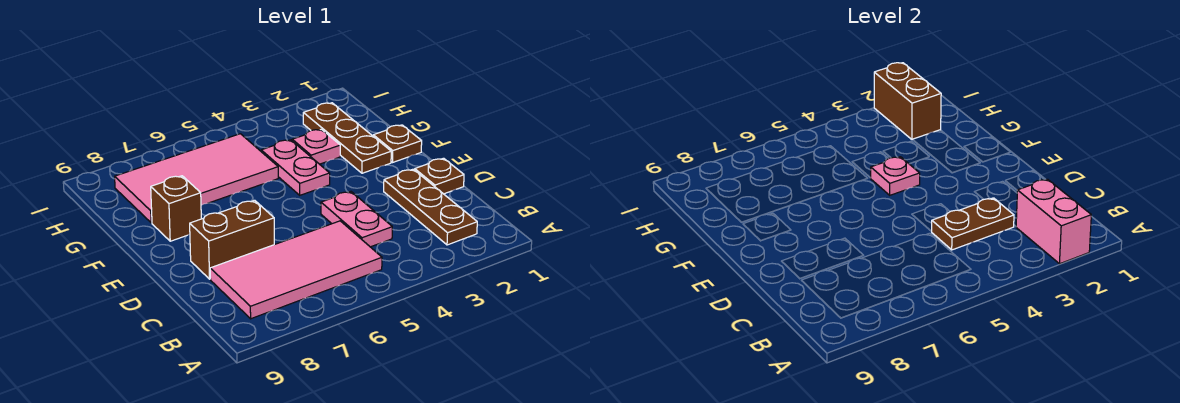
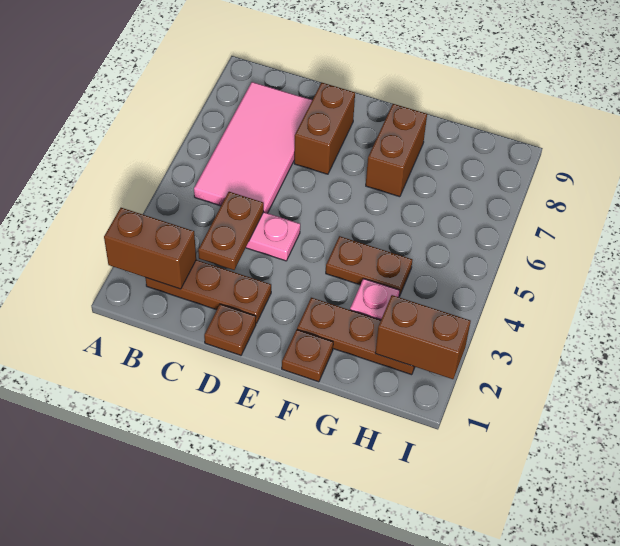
pink brick A2:B2 level 2 -> brown brick A2:B2 level 2
pink plate F4:G4 level 1 -> brown plate F4:G4 level 1
pink plate F4 level 2 -> none
brown brick F8 level 1 -> brown brick F7:F8 level 1
pink tile G5:H8 level 1 -> none

